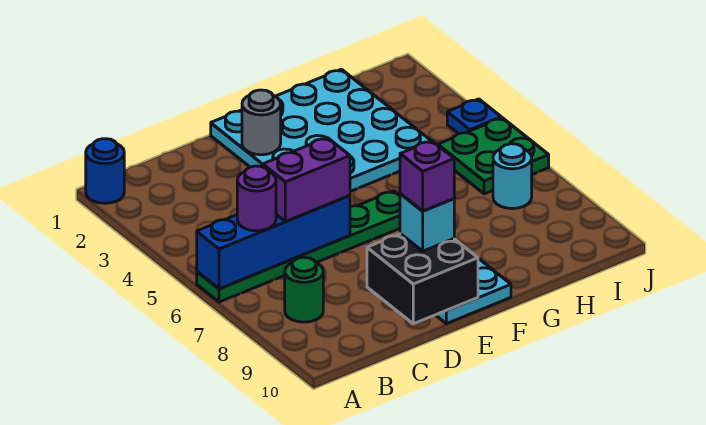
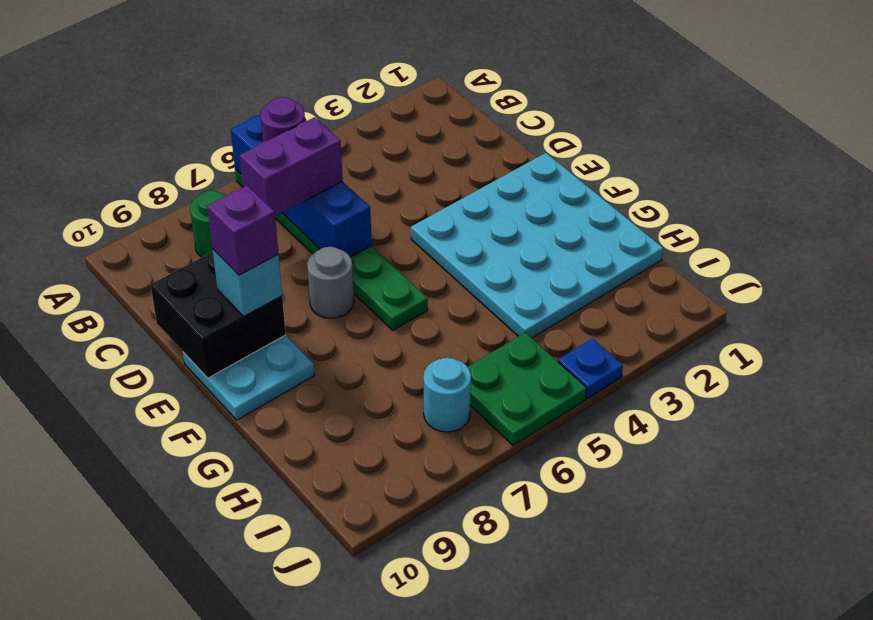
blue round brick A1 level 1 -> none
purple brick C6:D6 level 3 -> purple brick C6:C7 level 3
grey round brick E2 level 2 -> grey round brick E7 level 1

